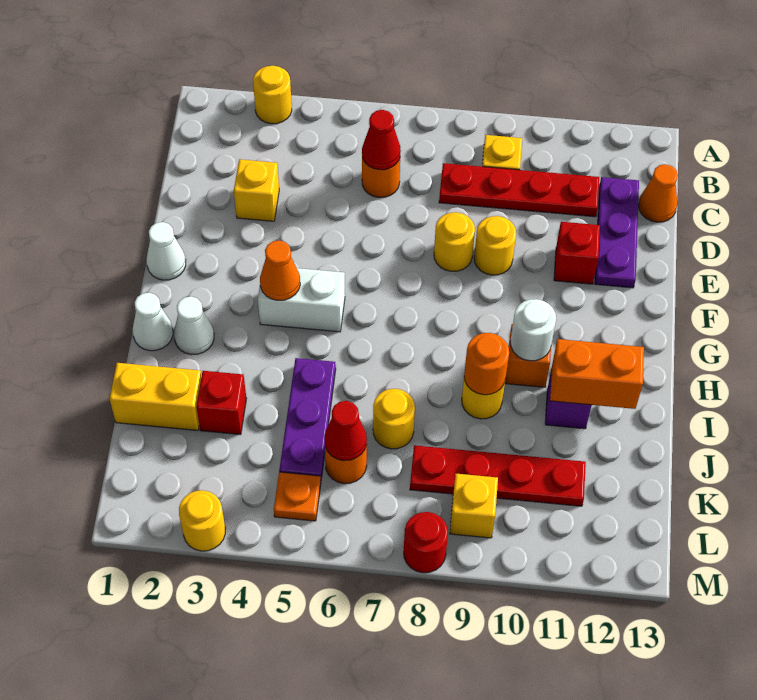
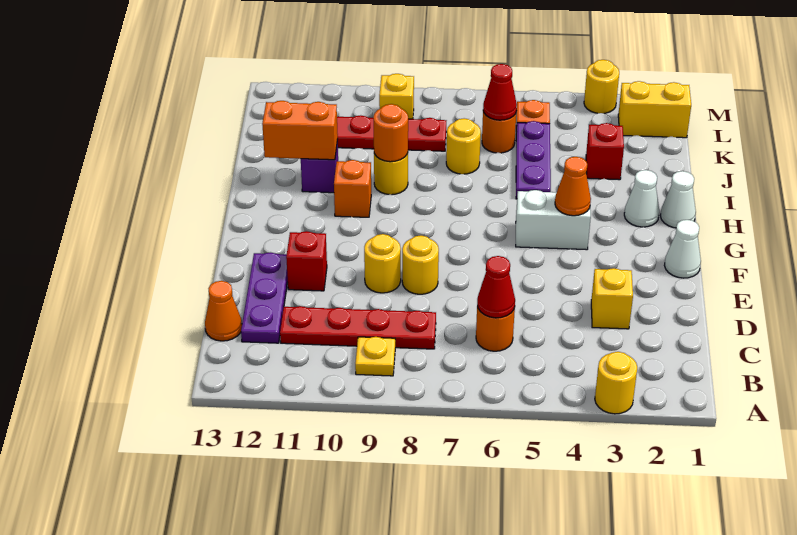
white round brick H10 level 2 -> none
yellow brick J1:J2 level 1 -> yellow brick L1:L2 level 1
red round brick M8 level 1 -> none

